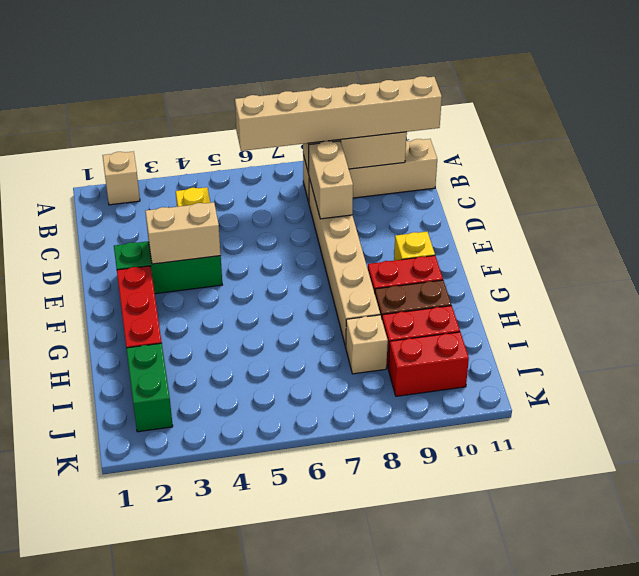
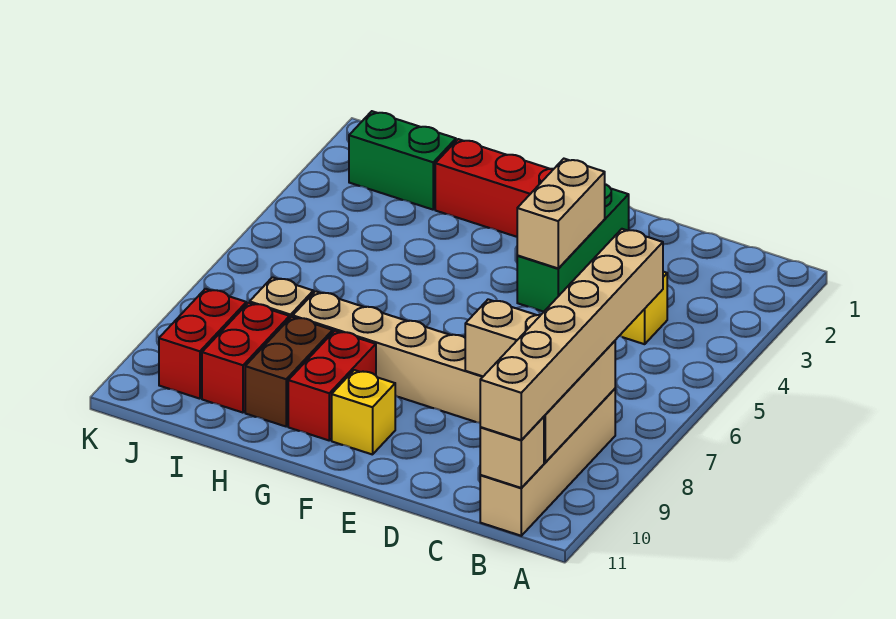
tan brick A2 level 1 -> tan brick B11 level 2

